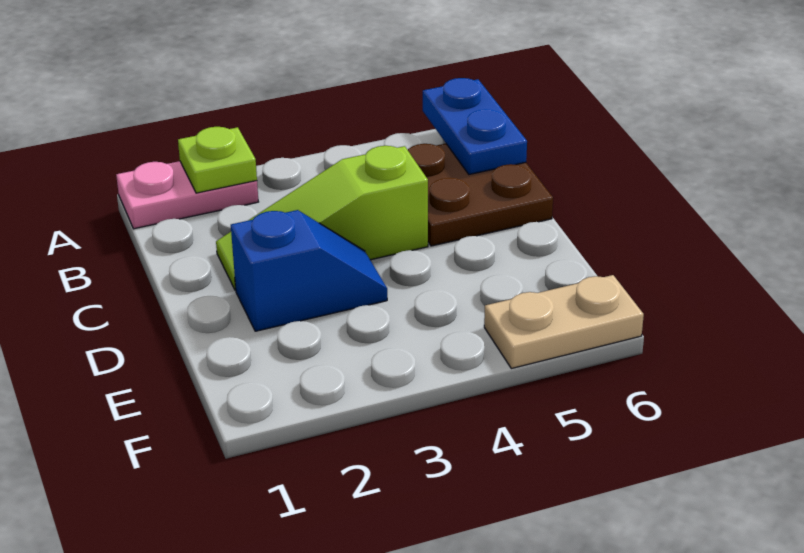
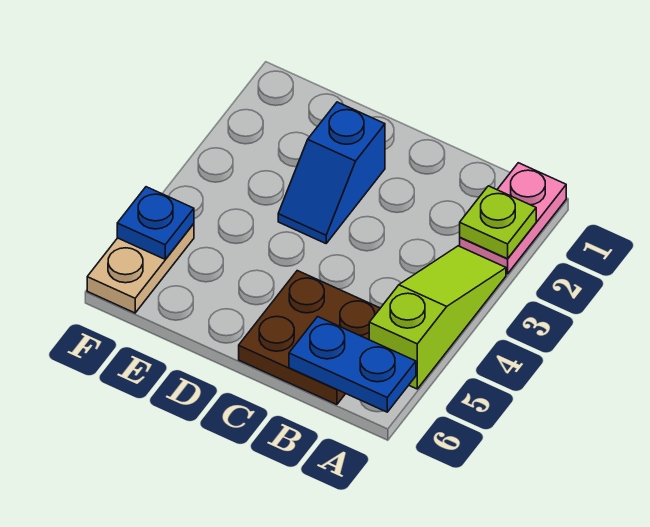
lime slope C2:C4 level 1 top 4 -> lime slope A3:A5 level 1 top 5
none -> blue plate F5 level 2

